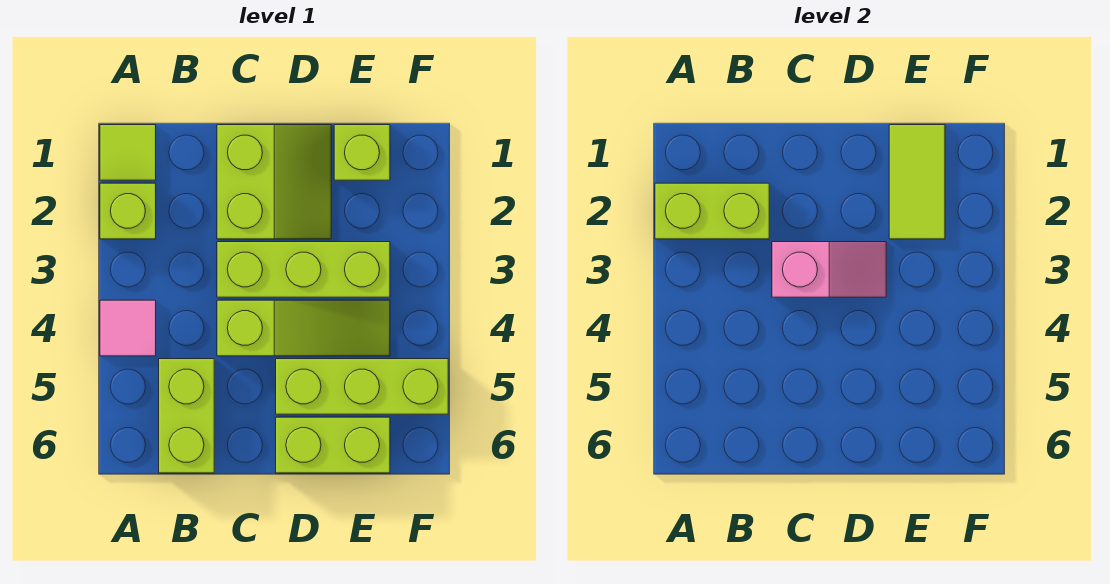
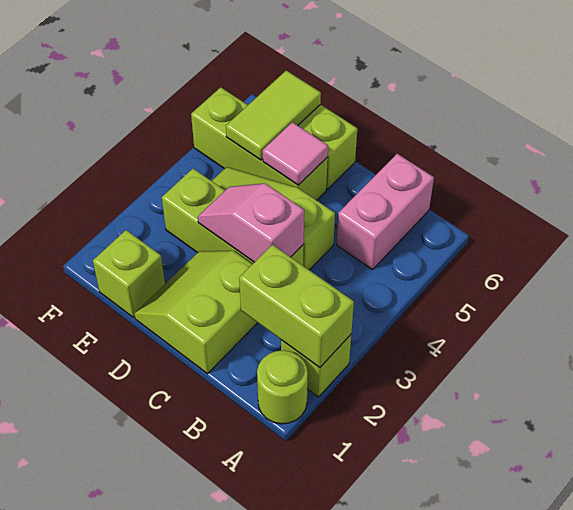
lime tile A1 level 1 -> lime round brick A1 level 1
pink tile A4 level 1 -> pink tile D5 level 2
lime brick B5:B6 level 1 -> pink brick B5:B6 level 1
lime tile E1:E2 level 2 -> lime tile E5:E6 level 2

